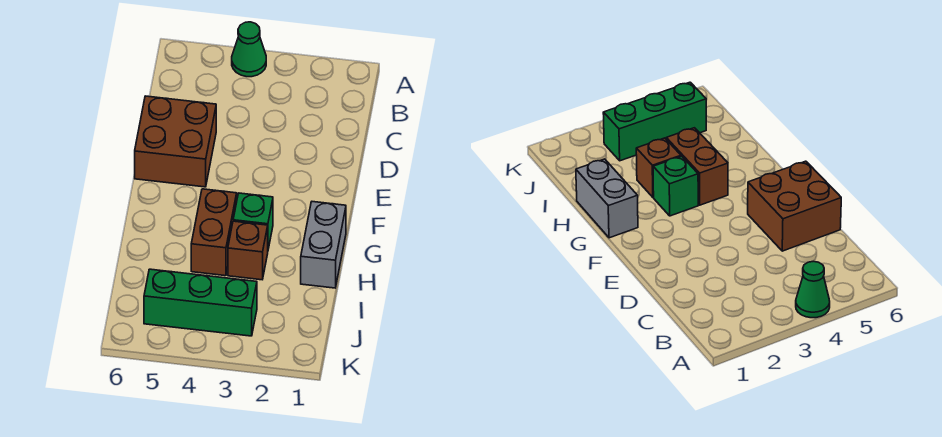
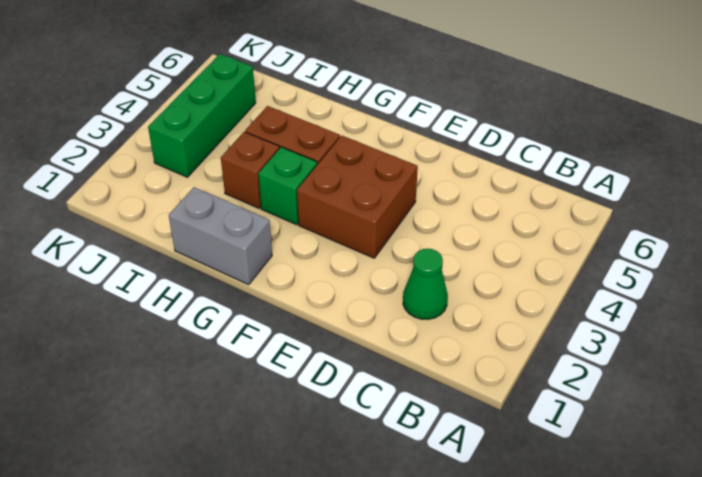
green cone A4 level 1 -> green cone C2 level 1
brown brick D5:E6 level 1 -> brown brick E3:F4 level 1

